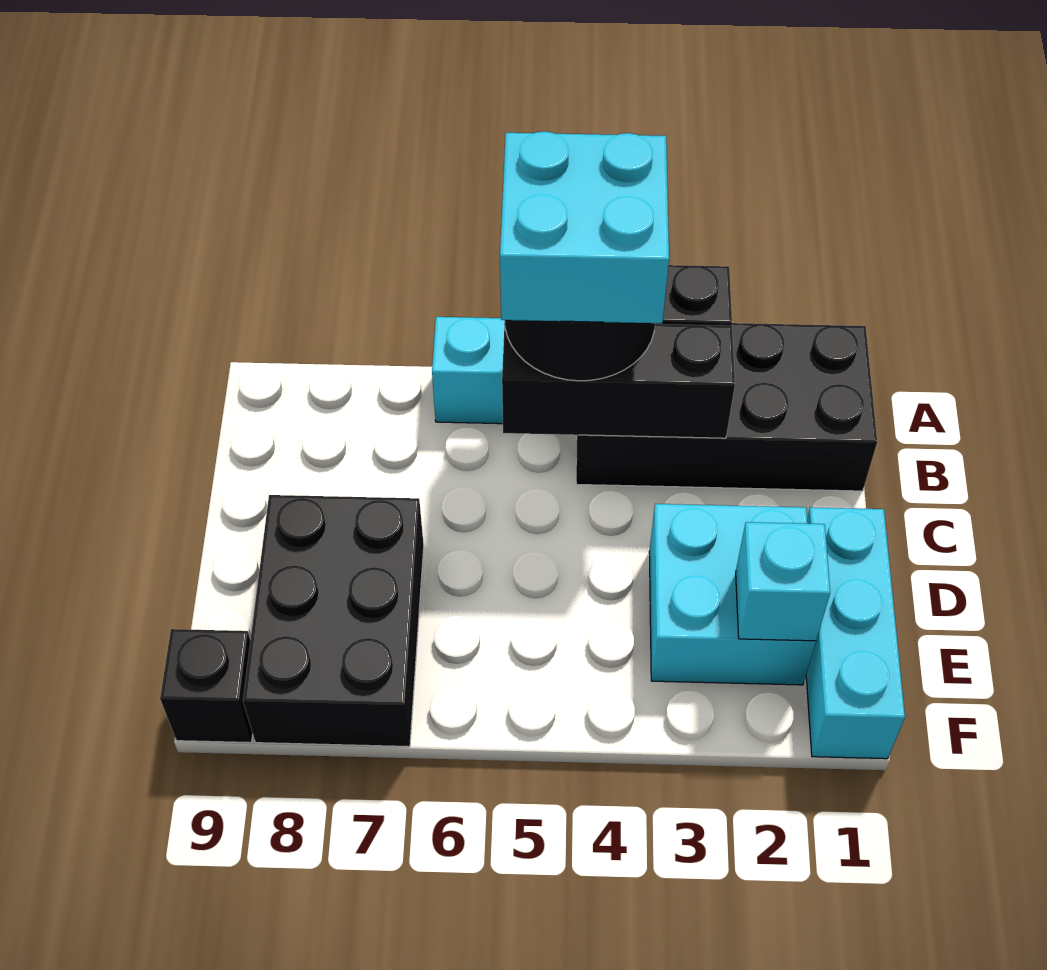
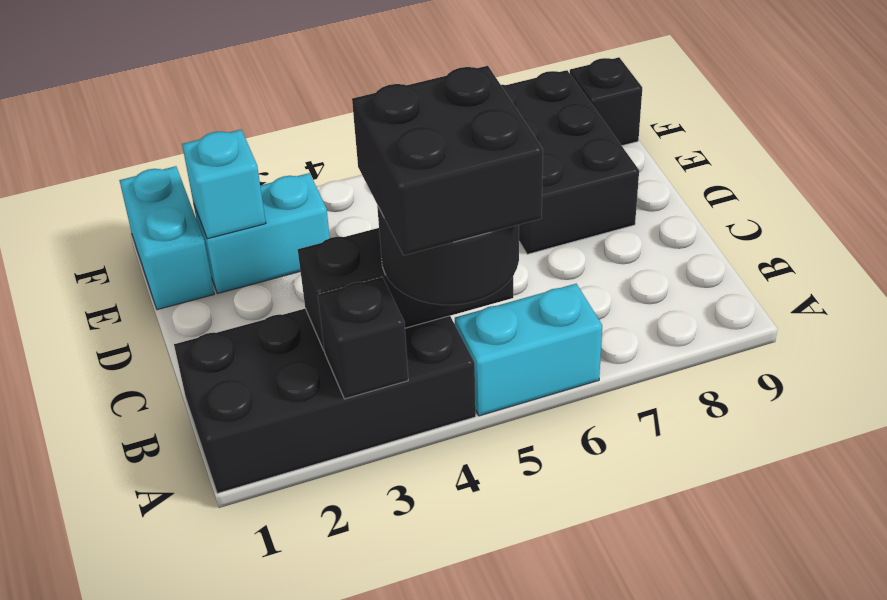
cyan brick A4:B5 level 4 -> black brick A4:B5 level 4
cyan brick D1:F1 level 1 -> cyan brick E1:F1 level 1
cyan brick D2:E3 level 1 -> cyan brick E2:E3 level 1

